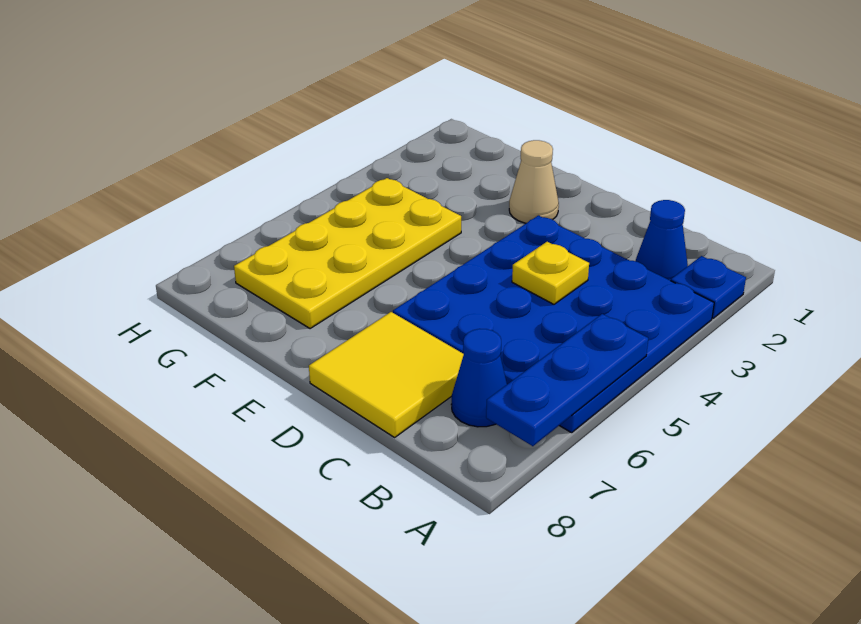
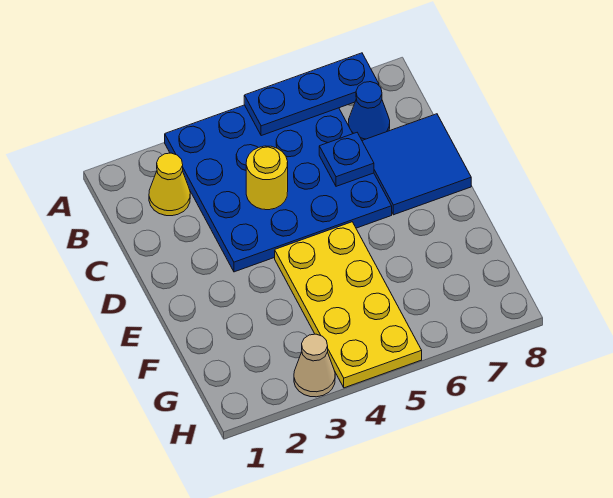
blue plate A2 level 1 -> blue plate C6 level 2
blue cone B2 level 1 -> yellow cone B2 level 1
yellow plate C4 level 2 -> yellow round brick C4 level 2
yellow tile C7:D8 level 1 -> blue tile C7:D8 level 1
tan cone E2 level 1 -> tan cone H3 level 1
yellow plate F4:G7 level 1 -> yellow plate E4:H5 level 1

